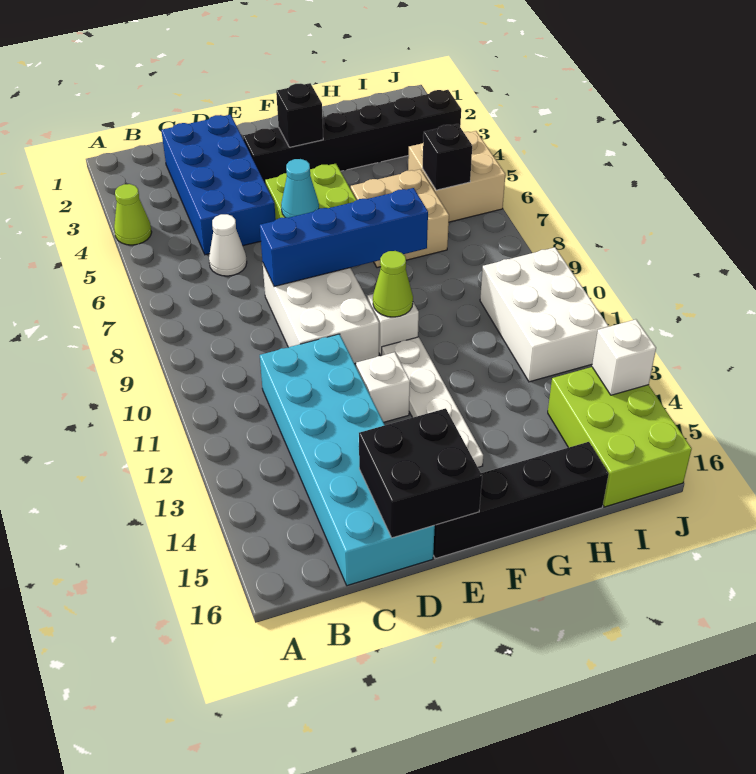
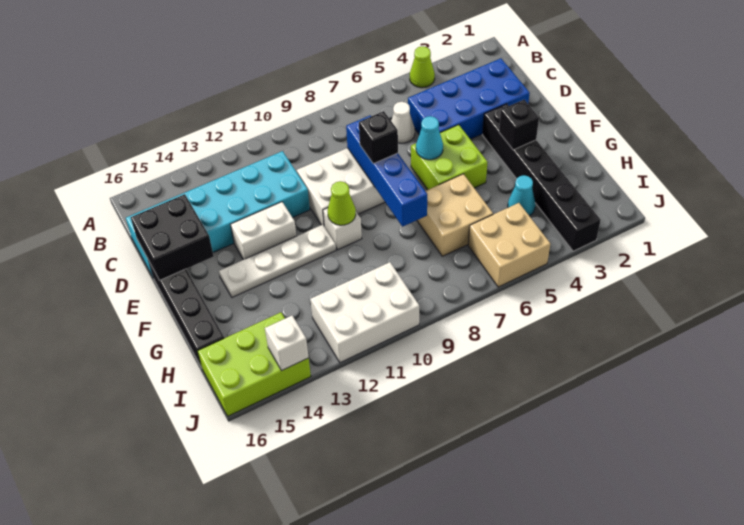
white brick E12 level 1 -> white brick E12:E13 level 1
none -> cyan cone H4 level 1
black brick I6 level 2 -> black brick E8 level 3

